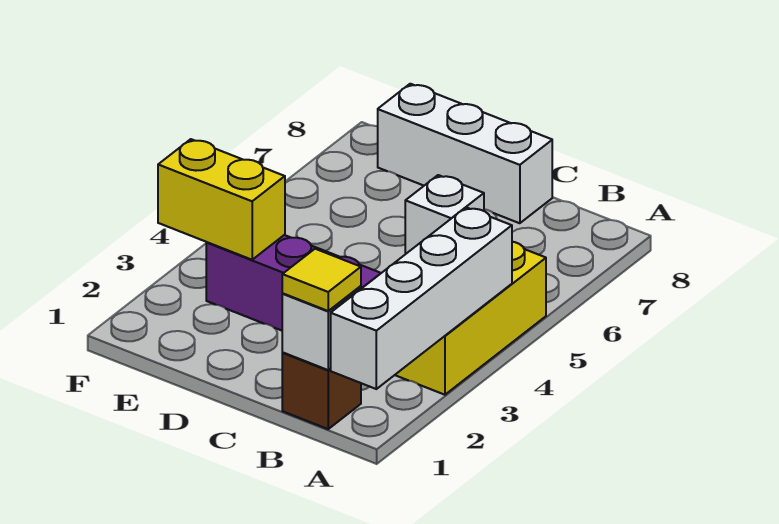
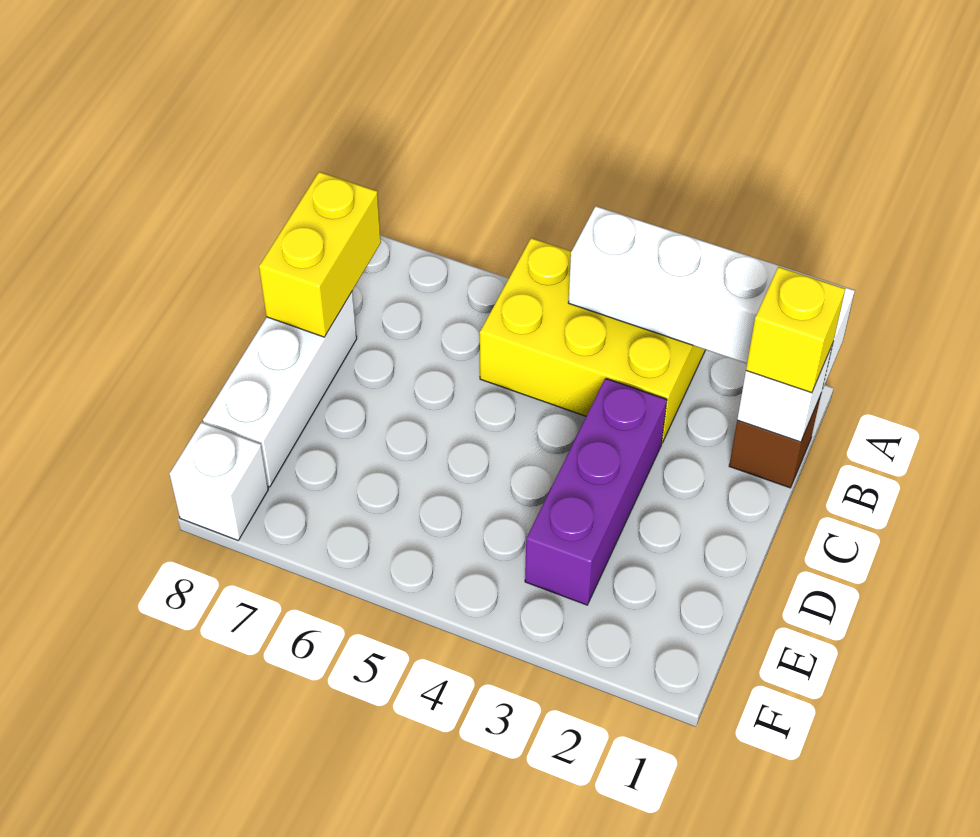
yellow tile B1 level 3 -> yellow brick B1 level 3
white brick C6 level 1 -> white brick F8 level 1
yellow brick E3:F3 level 2 -> yellow brick B8:C8 level 2

